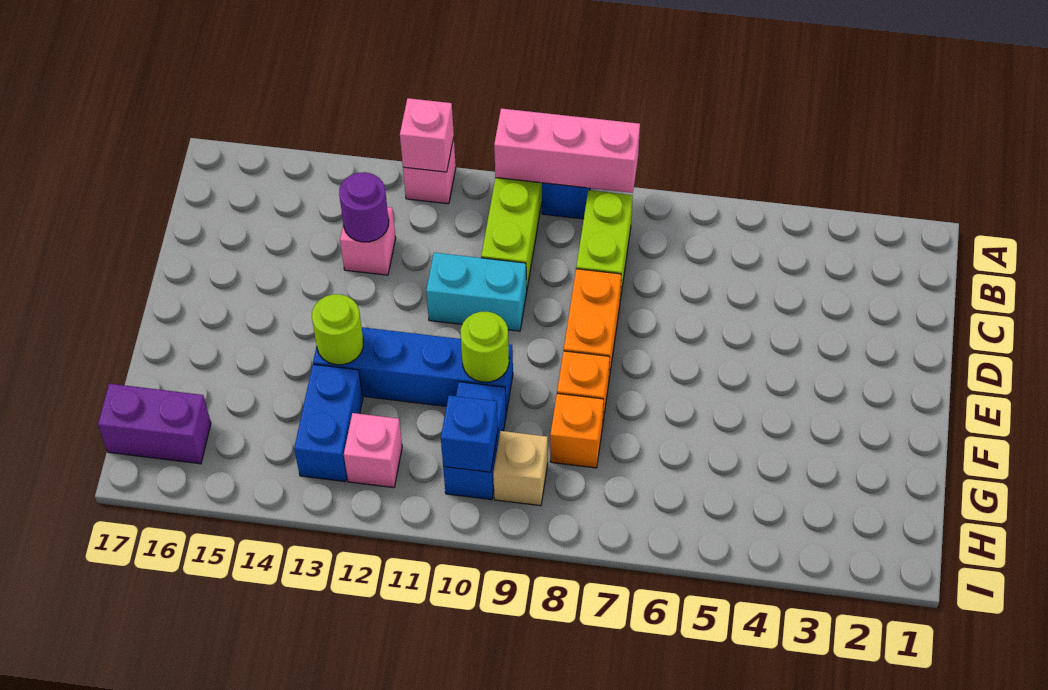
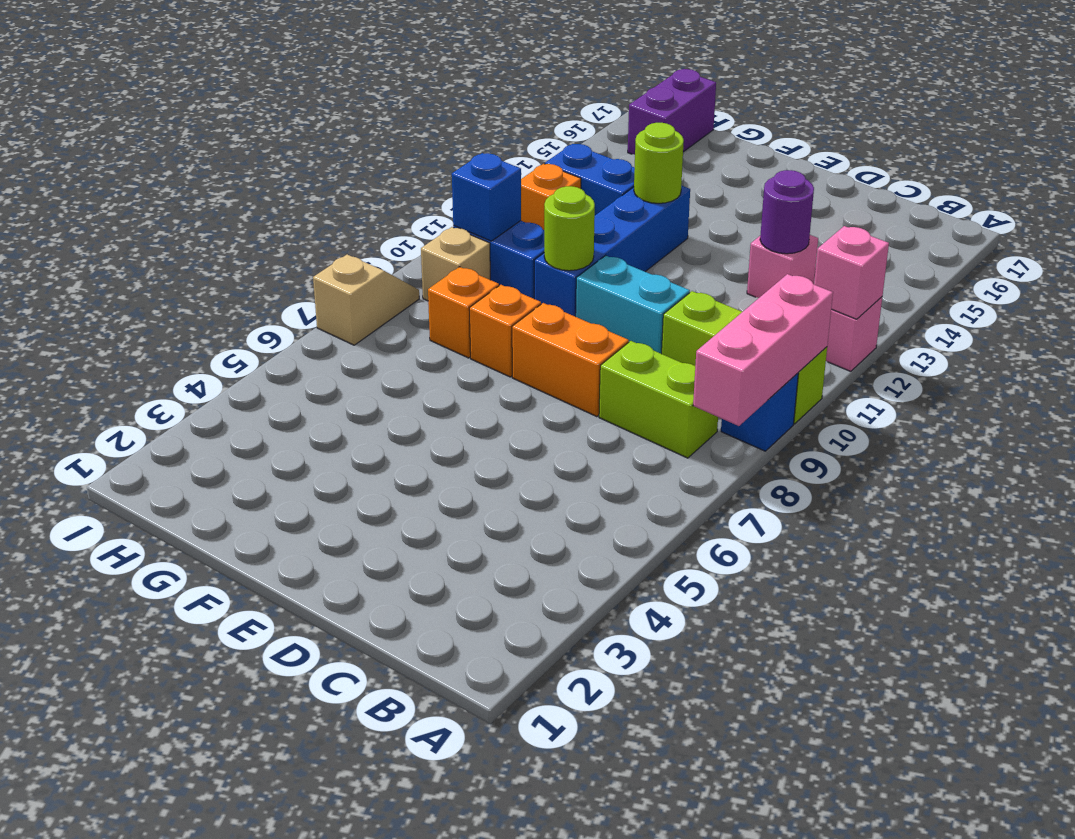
cyan brick D10:D11 level 1 -> cyan brick D10:E10 level 1
pink brick H12 level 1 -> orange brick H12 level 1
none -> tan slope I7:I8 level 1 top 7

